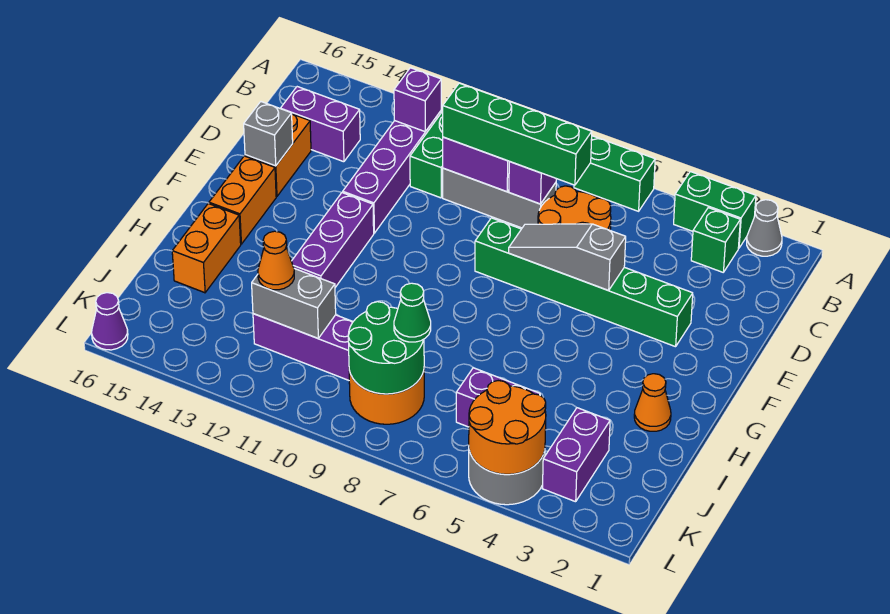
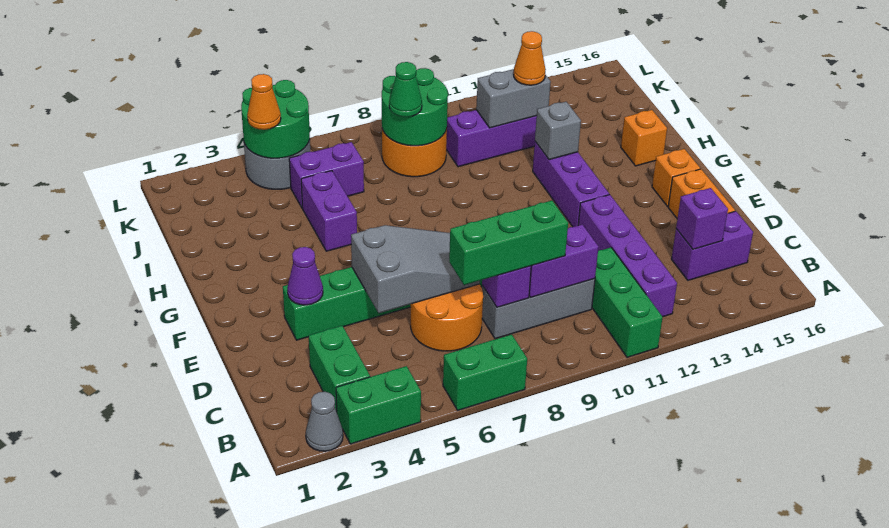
green brick B3 level 1 -> green brick B3:C3 level 1
purple brick B12 level 2 -> purple brick C14 level 2
green brick C7:C10 level 3 -> green brick C7:C9 level 3
grey slope E5:E7 level 2 top 5 -> grey slope D5:E7 level 2 top 5
grey brick E15 level 2 -> grey brick H12 level 2
orange brick F15:G15 level 1 -> orange brick F15 level 1
orange cone H2 level 1 -> orange cone K4 level 3
orange brick H15:I15 level 1 -> orange brick H15 level 1
purple brick J3:K3 level 1 -> purple brick H5:I5 level 1
orange round brick K4:L5 level 2 -> green round brick K4:L5 level 2
purple cone L16 level 1 -> purple cone E3 level 2

